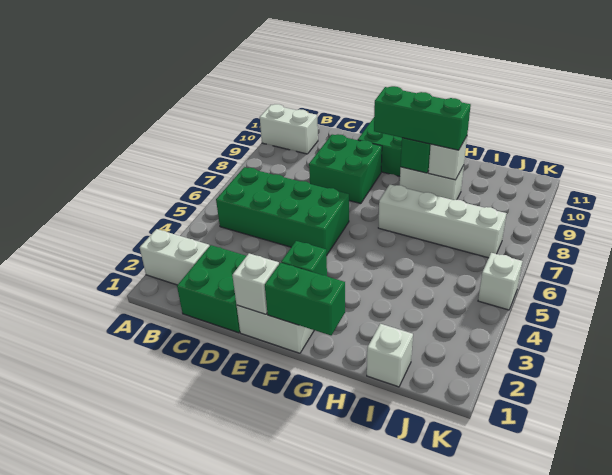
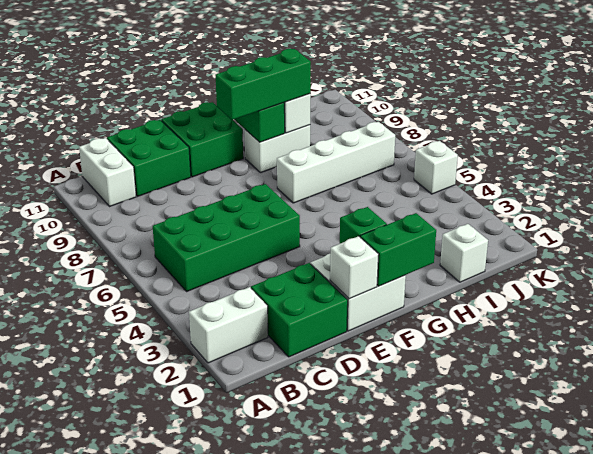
white brick A10:B10 level 1 -> white brick B10:B11 level 1
green brick D8:E9 level 1 -> green brick C10:D11 level 1

